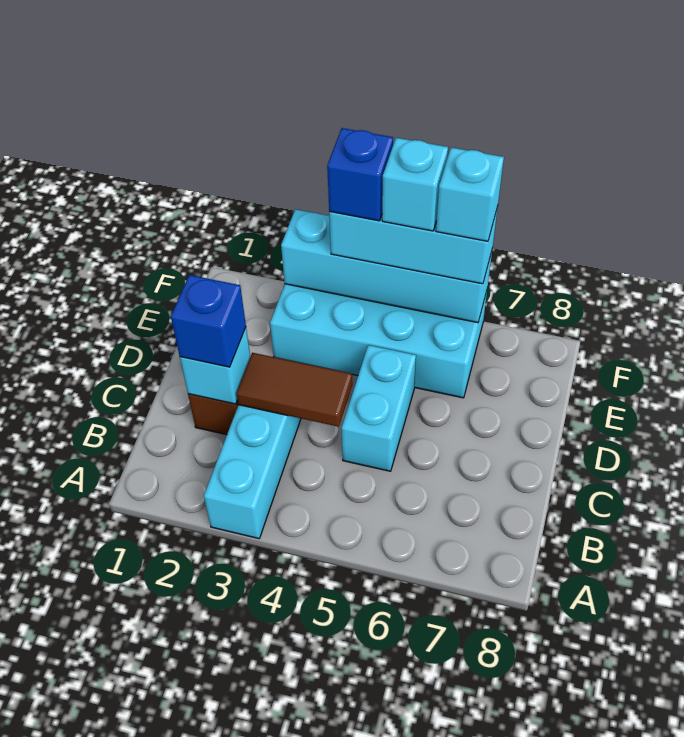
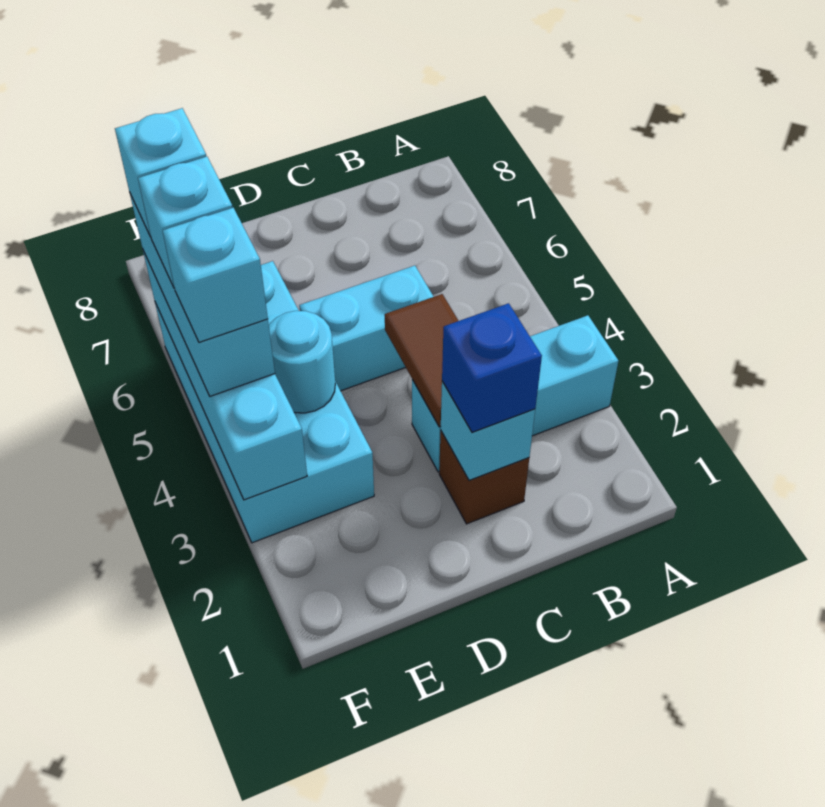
none -> cyan round brick E4 level 2
blue brick F4 level 4 -> cyan brick F4 level 4

